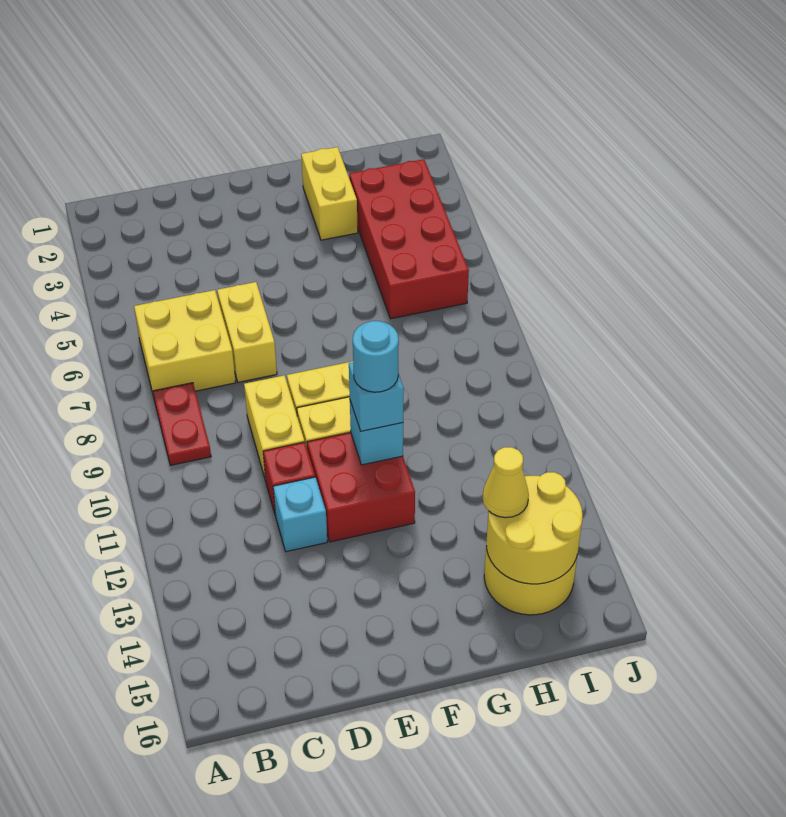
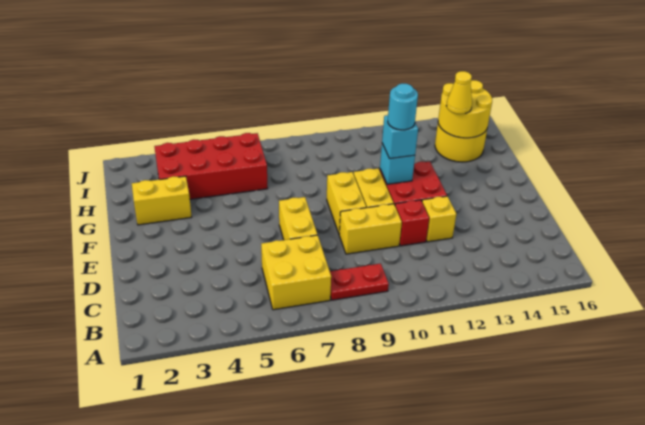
yellow brick D6:D7 level 1 -> yellow brick D7:E7 level 1
cyan brick D12 level 1 -> yellow brick D12 level 1

